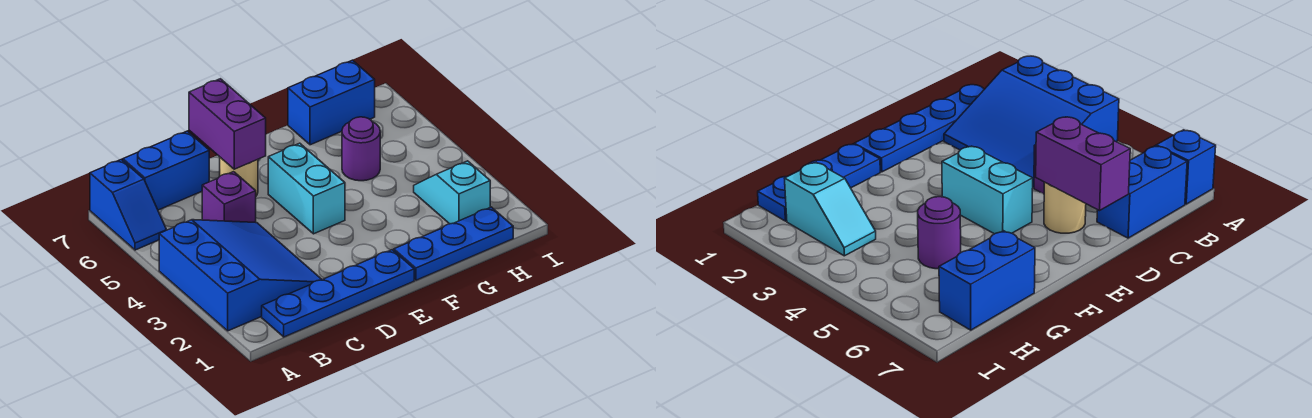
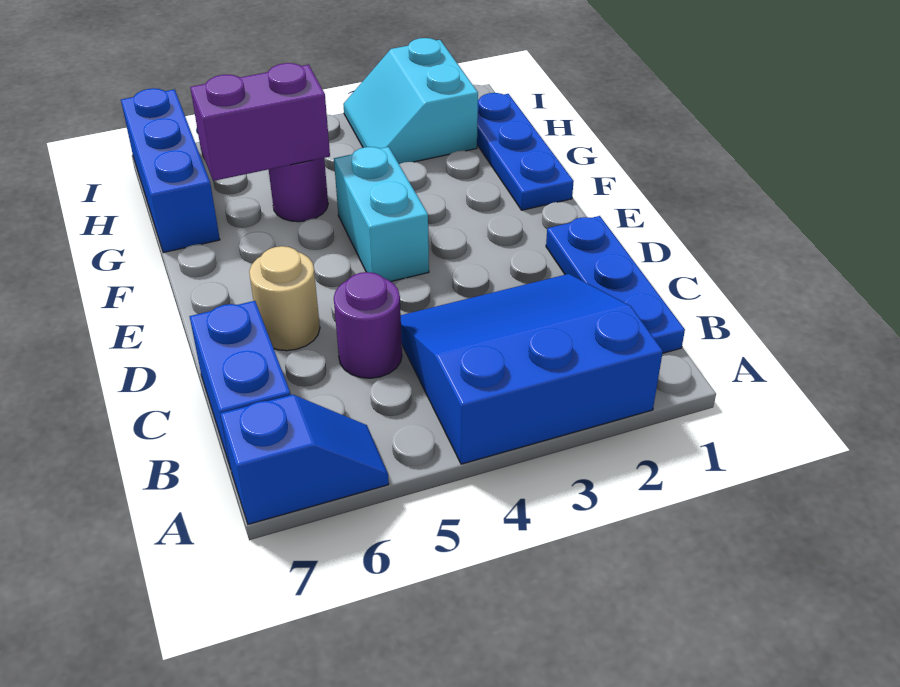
blue plate B1:E1 level 1 -> blue plate B1:D1 level 1
purple brick C5 level 1 -> purple round brick C5 level 1
purple brick D6:D7 level 2 -> purple brick G5:G6 level 2
cyan brick E4:E5 level 1 -> cyan brick E4:F4 level 1
blue brick G7:H7 level 1 -> blue brick G7:I7 level 1
cyan slope H2:H3 level 1 top 2 -> cyan slope H2:I3 level 1 top 2

